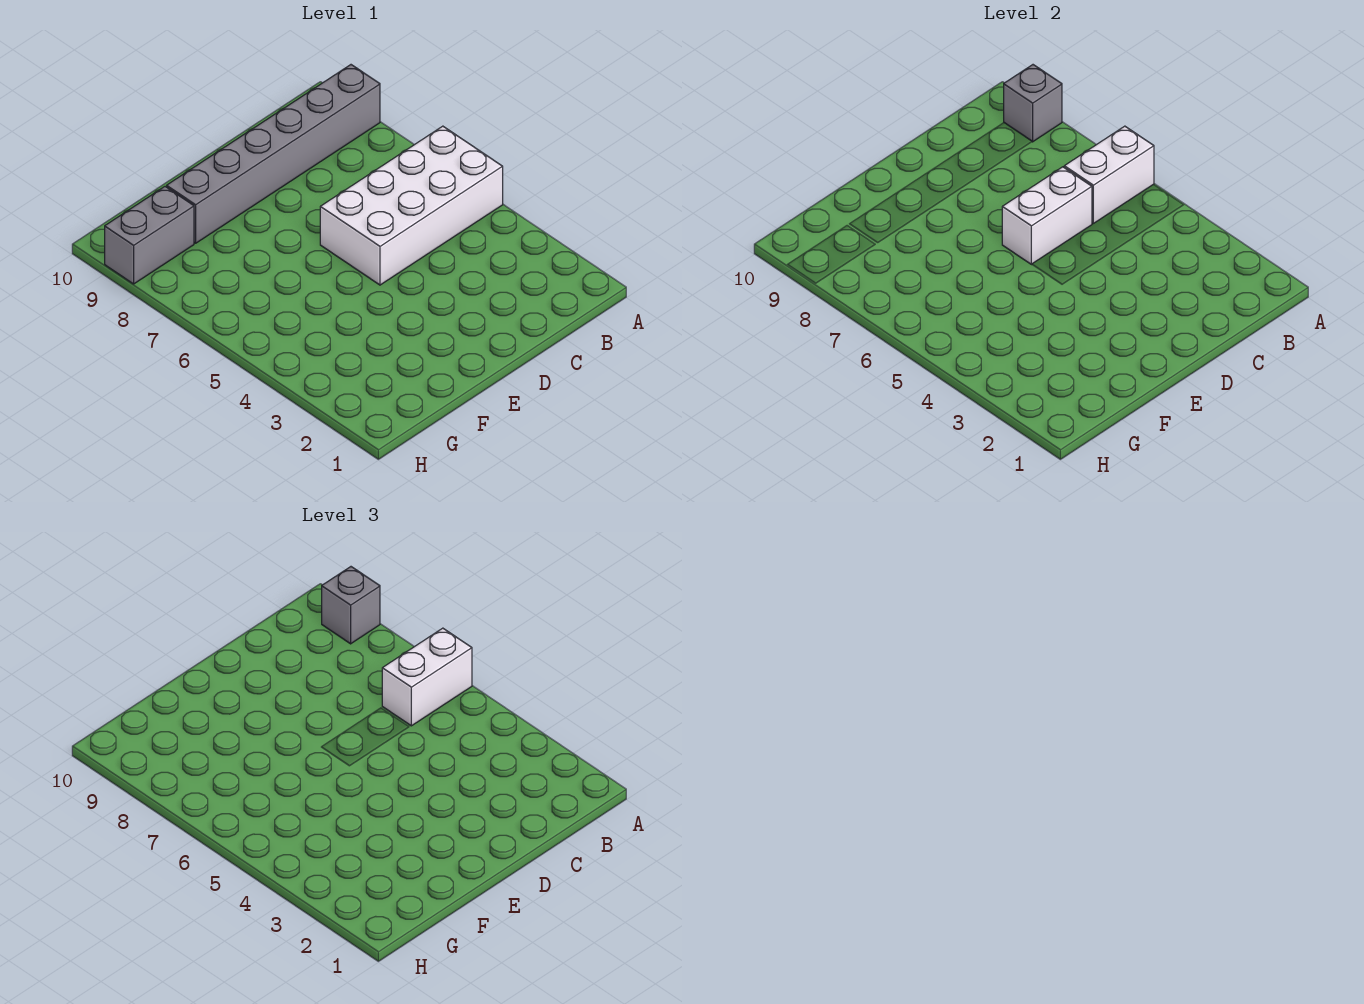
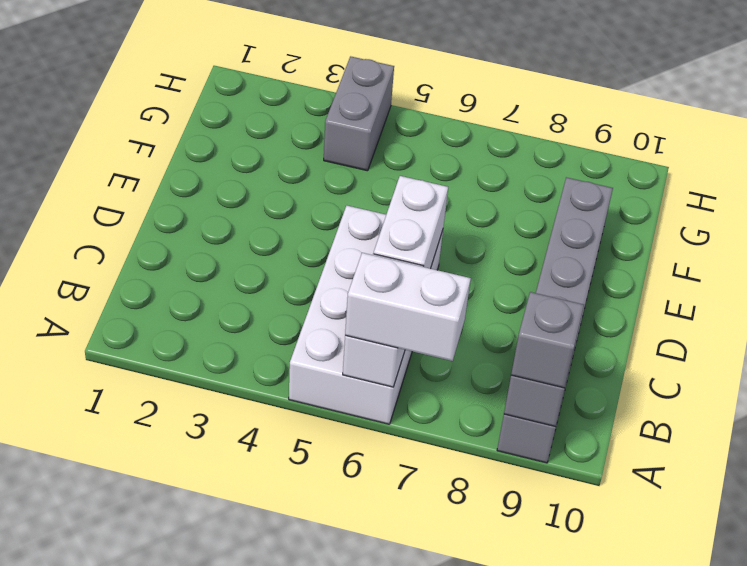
white brick A6:B6 level 3 -> white brick A6:A7 level 3
grey brick G9:H9 level 1 -> grey brick G4:H4 level 1

